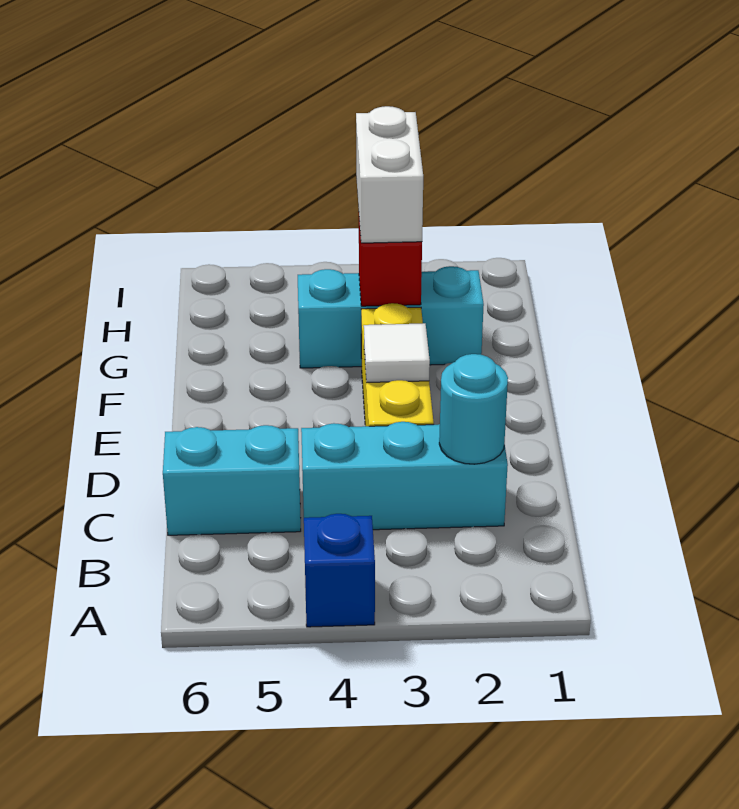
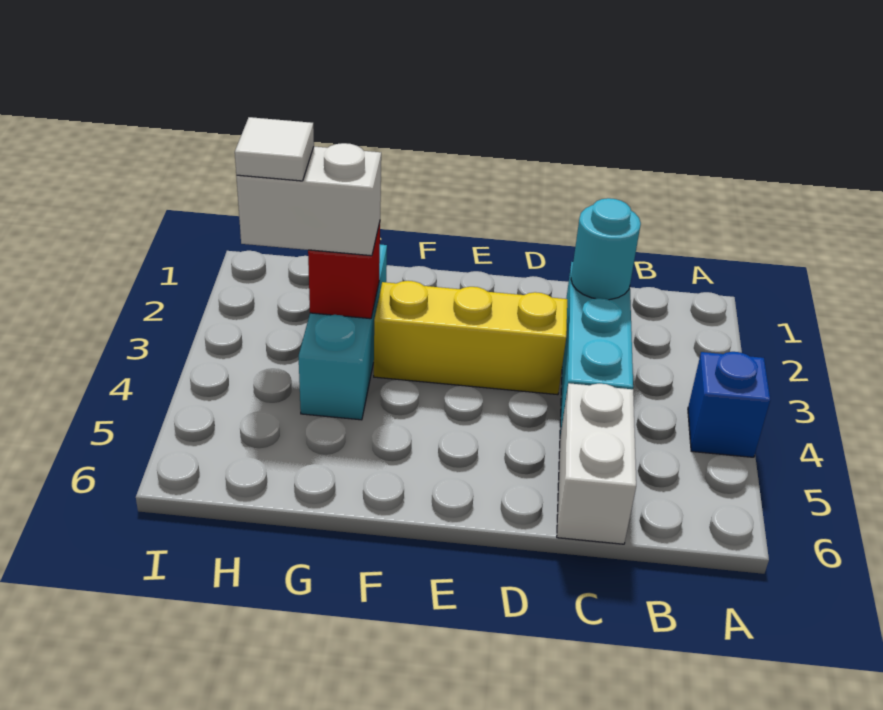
cyan brick C5:C6 level 1 -> white brick C5:C6 level 1
white tile E3 level 2 -> white tile H3 level 4

